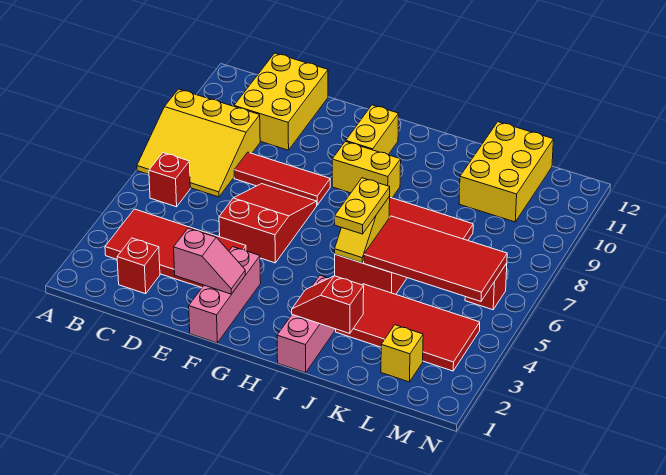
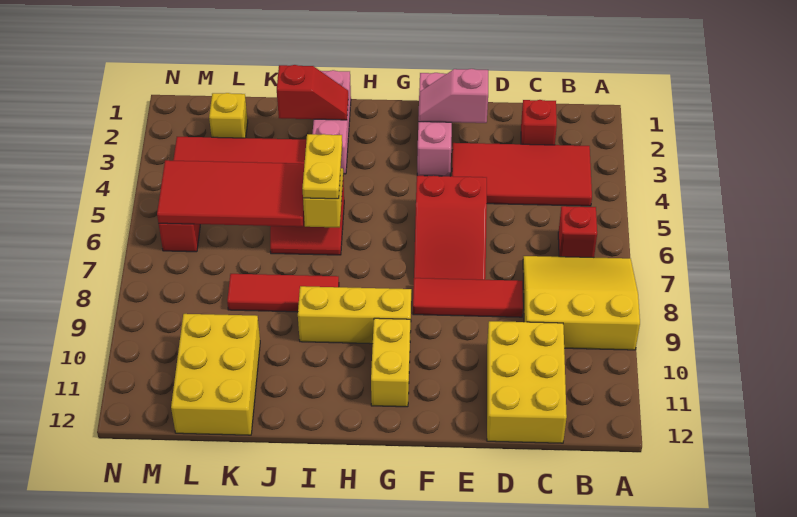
yellow brick G9:H9 level 1 -> yellow brick G9:I9 level 1

